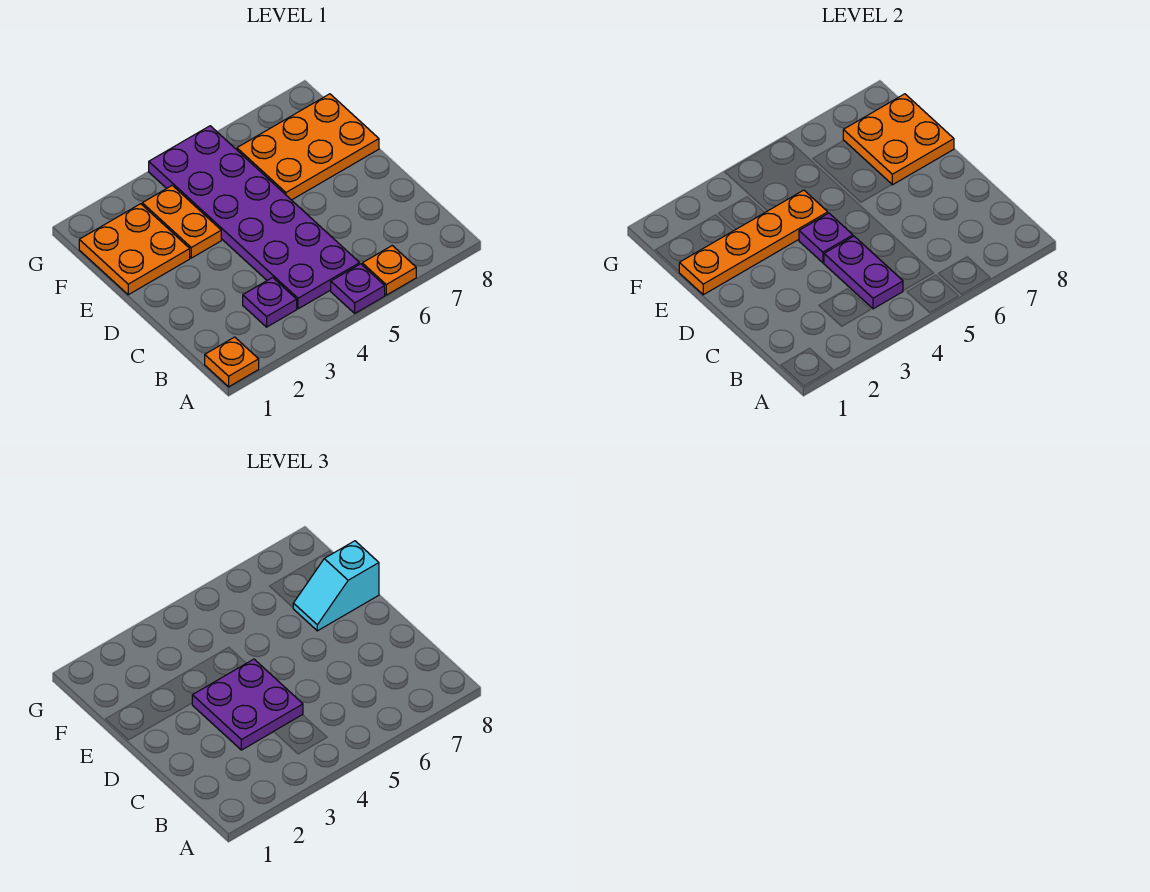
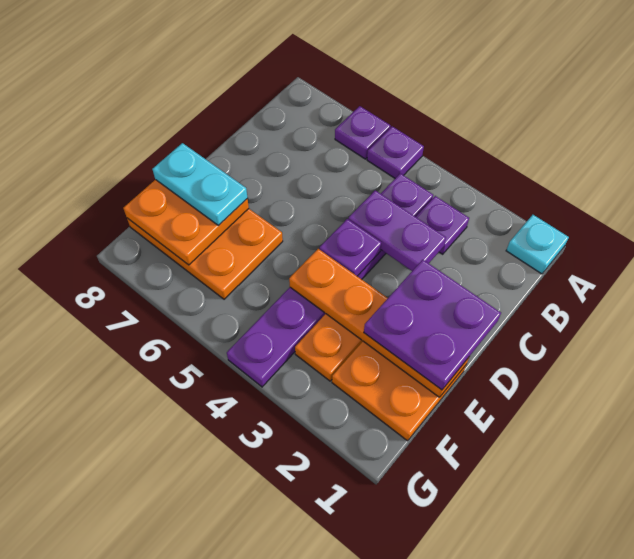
orange plate A1 level 1 -> cyan plate A1 level 1
orange plate A6 level 1 -> purple plate A6 level 1
purple plate B4:G5 level 1 -> purple plate B4:G4 level 1
purple plate B4:C4 level 2 -> purple plate C3:C4 level 2
purple plate C3:D4 level 3 -> purple plate D1:E2 level 3
cyan slope E7:E8 level 3 top 8 -> cyan plate E7:E8 level 3

